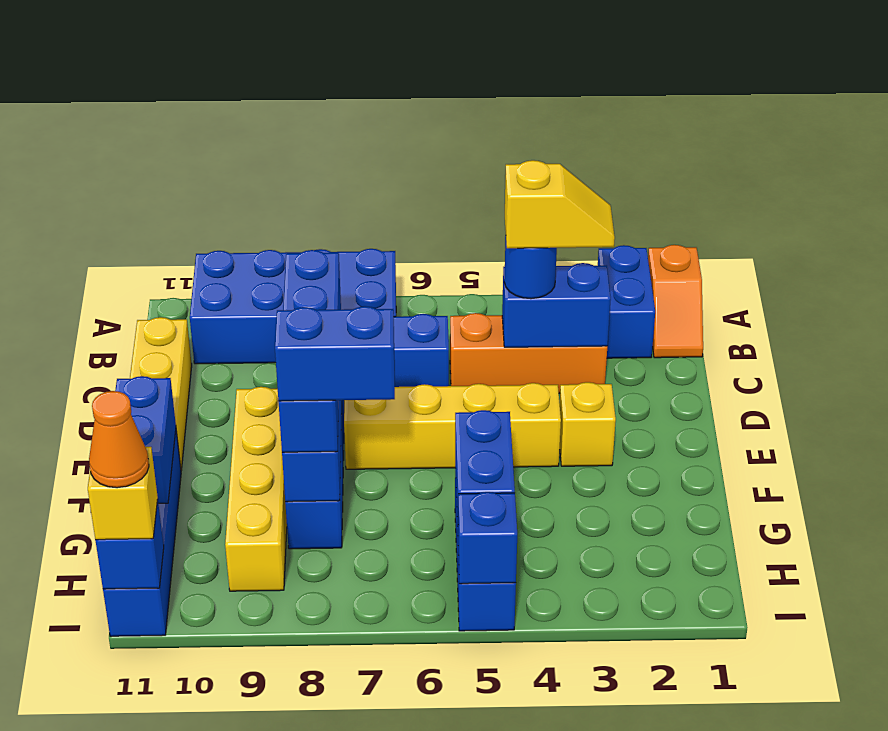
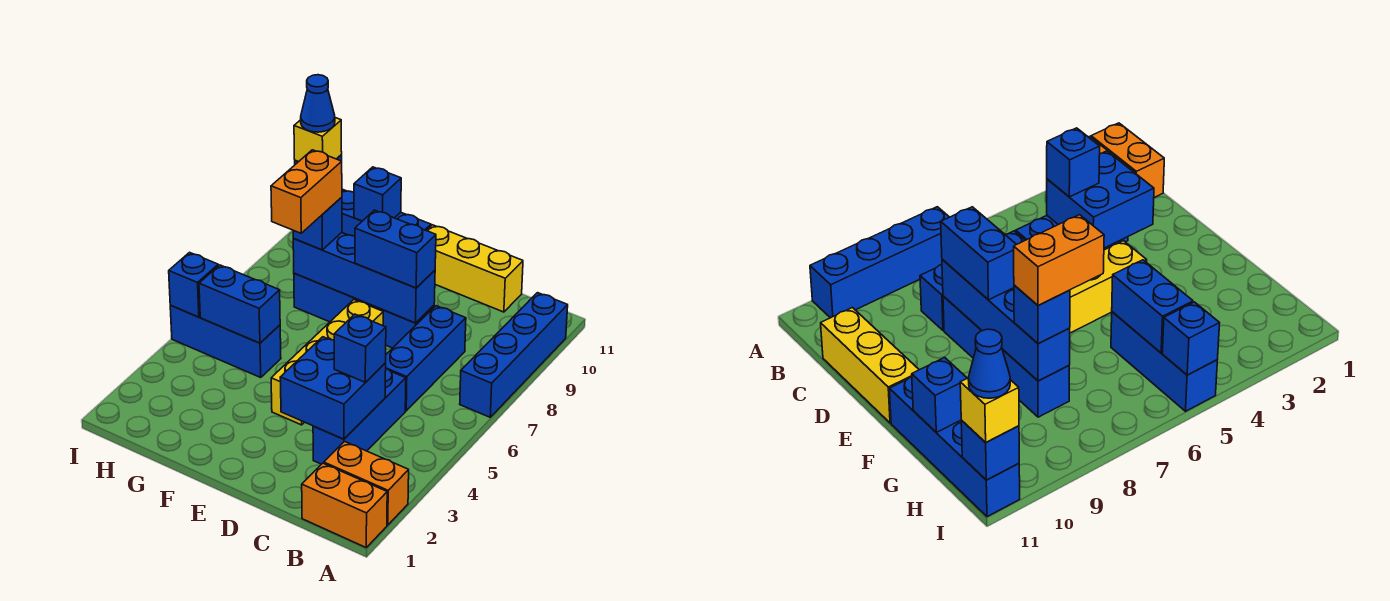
orange slope A1:B1 level 1 top A -> orange brick A1:B1 level 1
blue brick A2:B2 level 1 -> orange brick A2:B2 level 1
blue brick A7:B10 level 1 -> blue brick A7:A10 level 1
orange brick C3:C5 level 1 -> blue brick C3:C5 level 1
blue brick C3:C4 level 2 -> blue brick C3:D4 level 2
yellow slope C3:C4 level 4 top 4 -> none
blue round brick C4 level 3 -> blue brick C4 level 3
yellow brick E3 level 1 -> none
yellow brick E9:H9 level 1 -> none
blue brick F11:G11 level 2 -> blue brick G11 level 2
blue brick G7:G8 level 4 -> orange brick G7:G8 level 4
orange cone I11 level 4 -> blue cone I11 level 4

